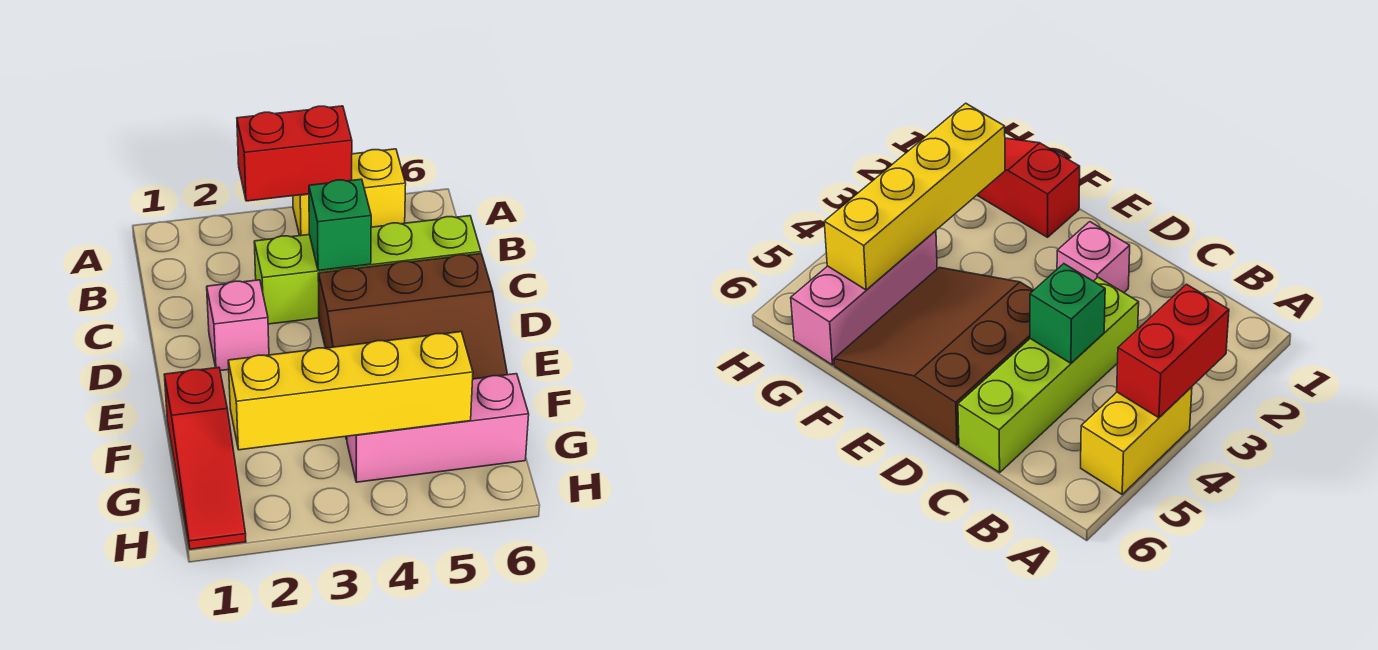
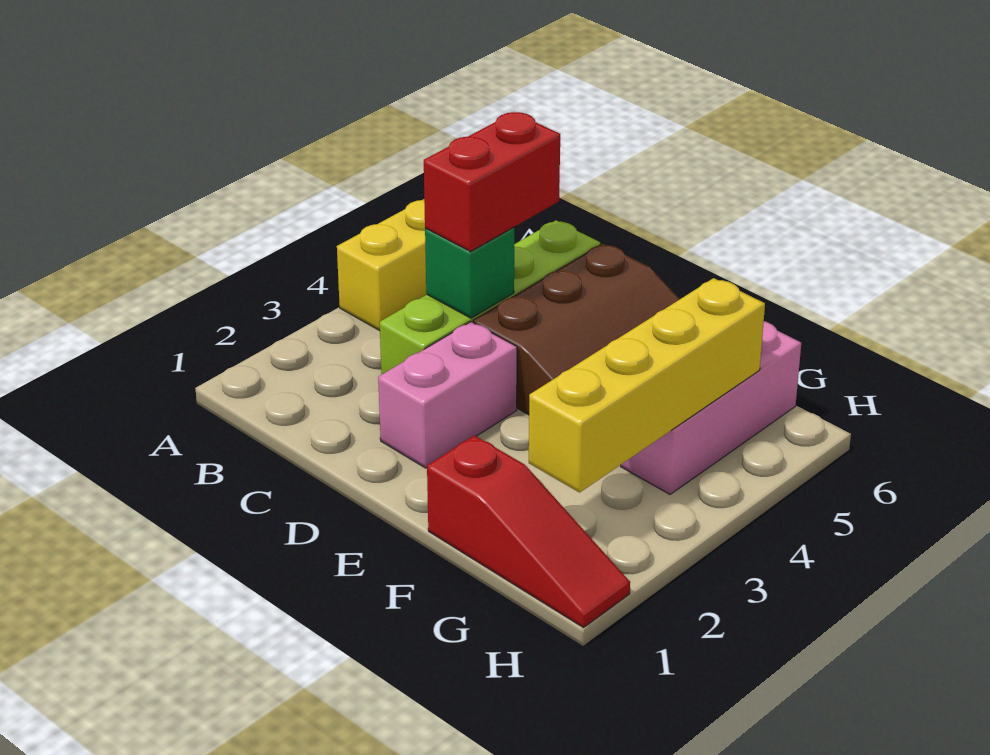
red brick A3:A4 level 2 -> red brick C4:C5 level 3
pink brick D2 level 1 -> pink brick D2:D3 level 1

